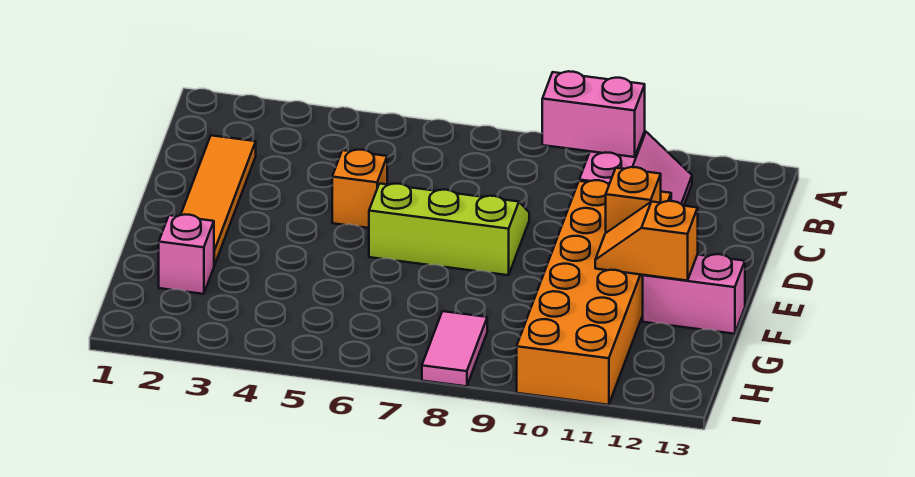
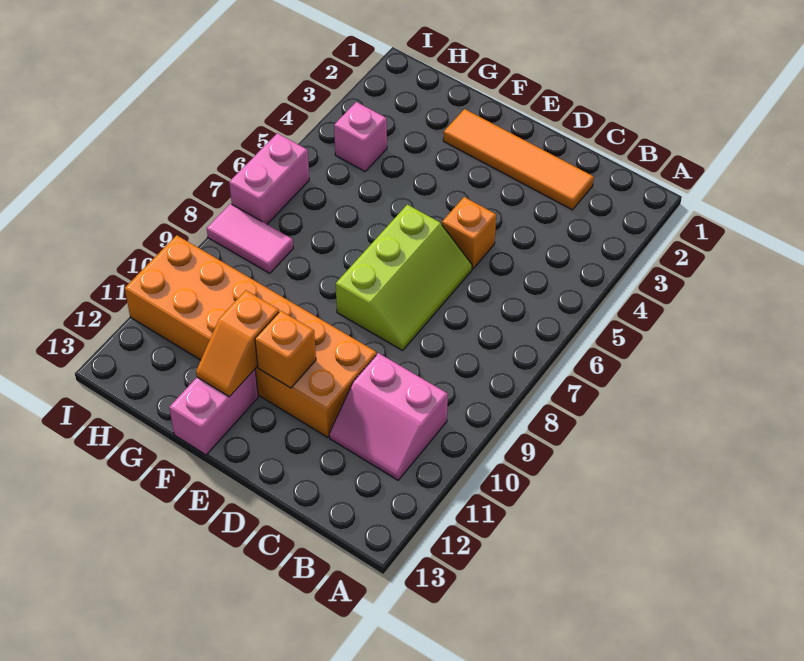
pink brick B9:B10 level 2 -> pink brick I6:I7 level 1
orange slope F11:F12 level 2 top 12 -> orange slope F11:F12 level 2 top 11
pink brick G2 level 1 -> pink brick H4 level 1

